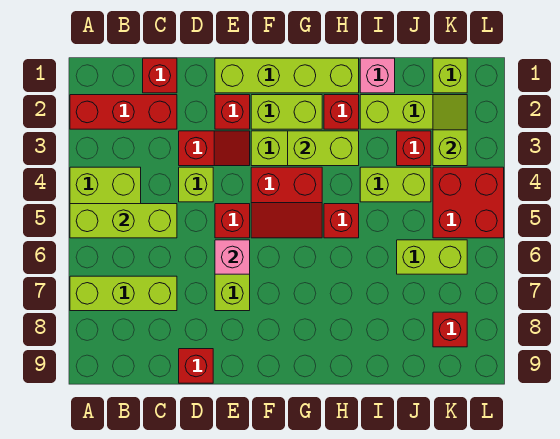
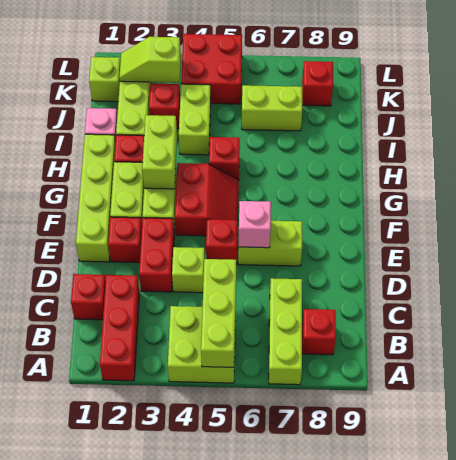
red slope D3:E3 level 1 top D -> red brick D3:E3 level 1
red brick D9 level 1 -> red brick B8 level 1
lime brick J6:K6 level 1 -> lime brick J6:J7 level 1

